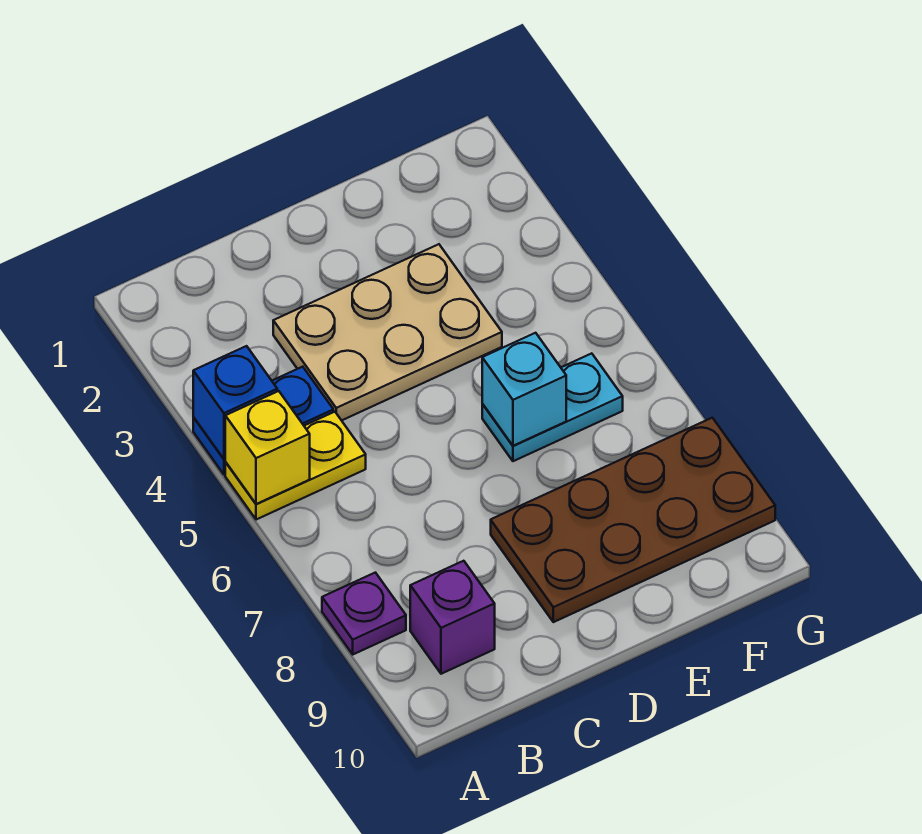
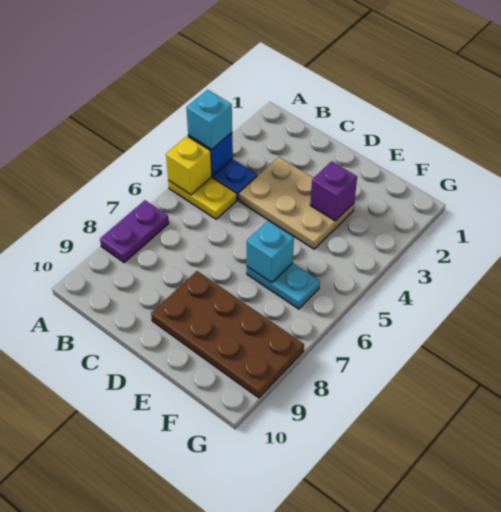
none -> cyan brick A4 level 3
purple plate A8 level 1 -> purple plate A7:A8 level 1
purple brick B9 level 1 -> purple brick E3 level 2

